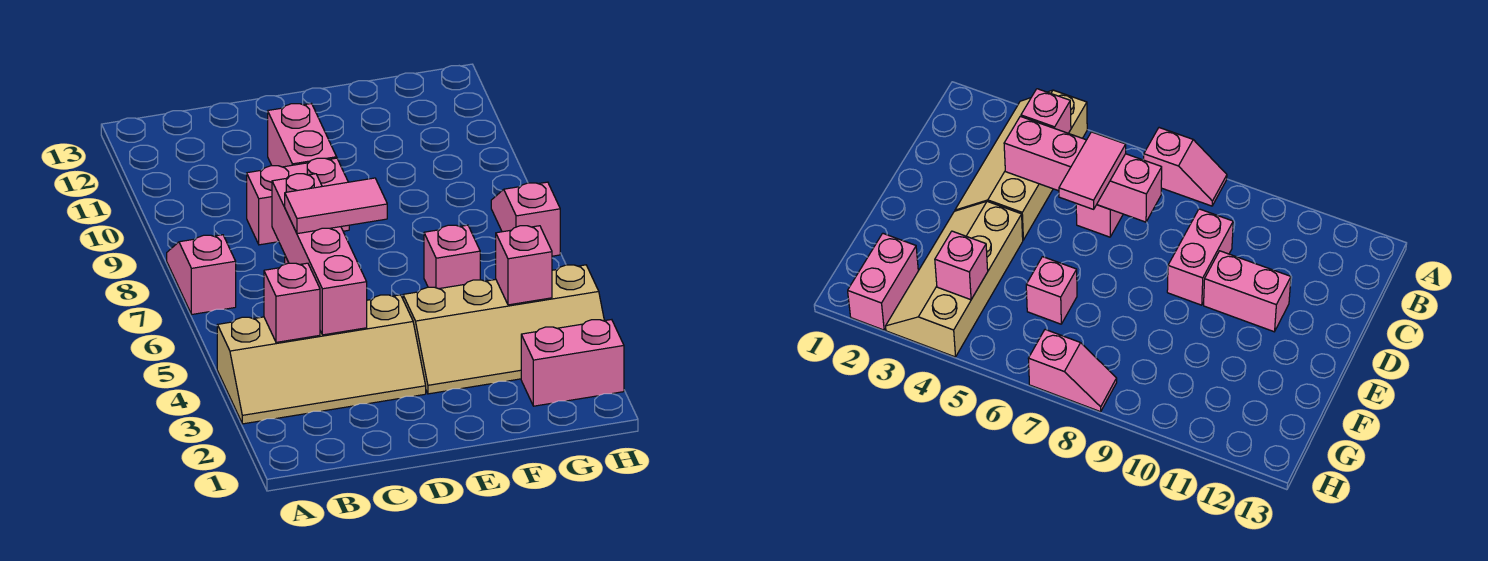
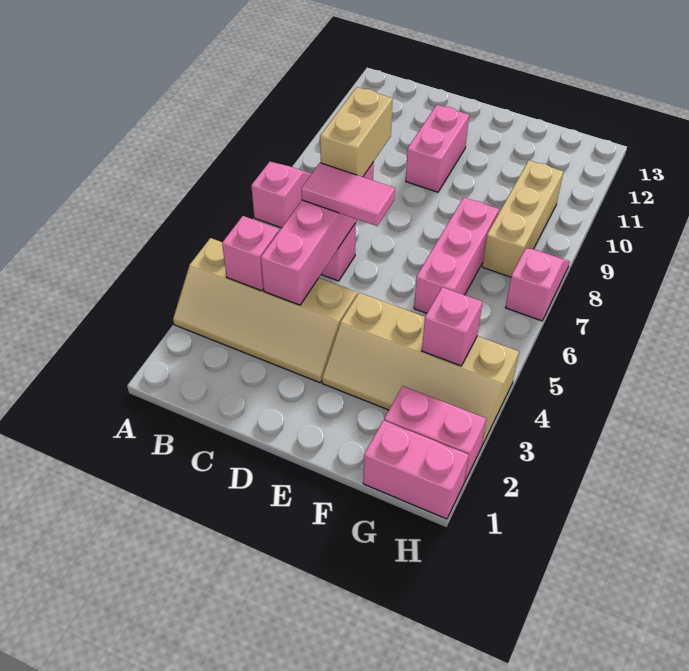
none -> tan brick C7:C8 level 3
pink brick C9:D9 level 1 -> pink brick G1:H1 level 1
pink brick F6 level 1 -> pink brick F6:F8 level 1
none -> tan brick G8:G10 level 1

